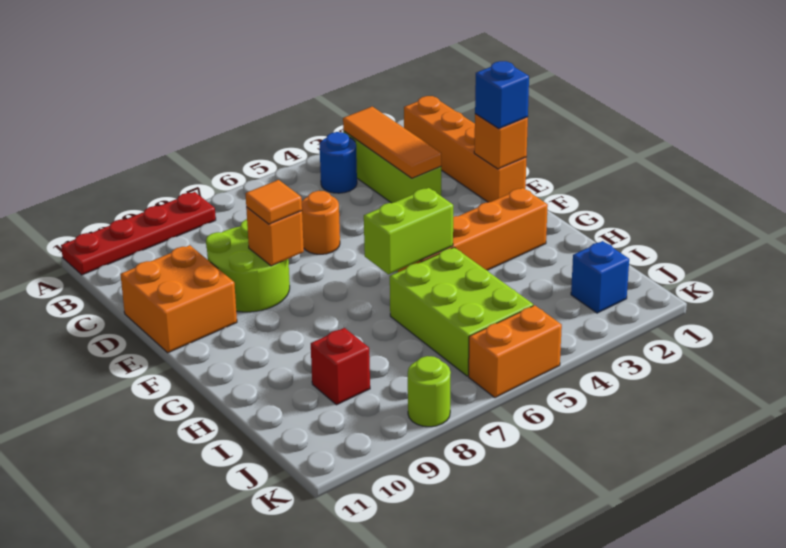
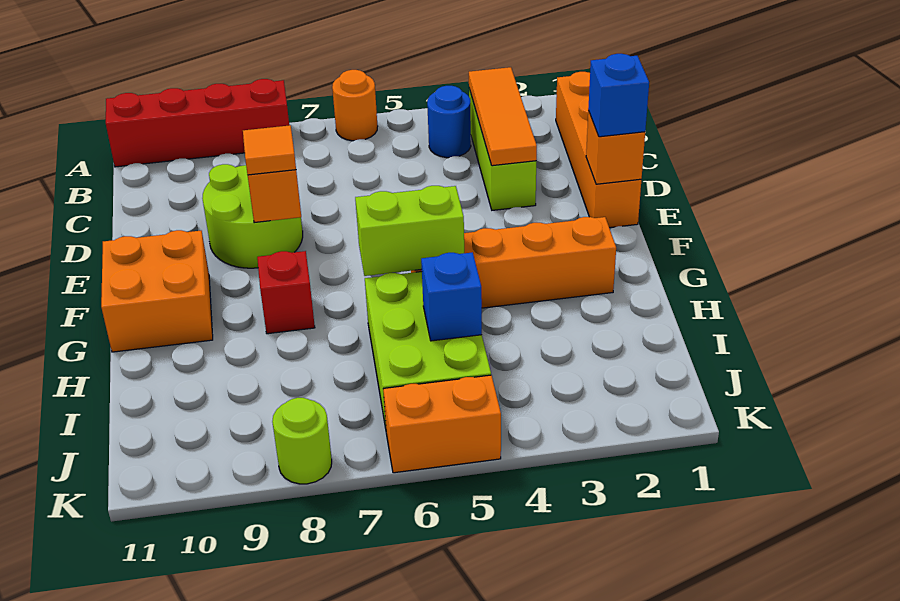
red plate A8:A11 level 1 -> red brick A8:A11 level 1
orange round brick D6 level 1 -> orange round brick A6 level 1
orange brick D10:E11 level 1 -> orange brick F10:G11 level 1
red brick I9 level 1 -> red brick G8 level 1
blue brick J2 level 1 -> blue brick I5 level 2

